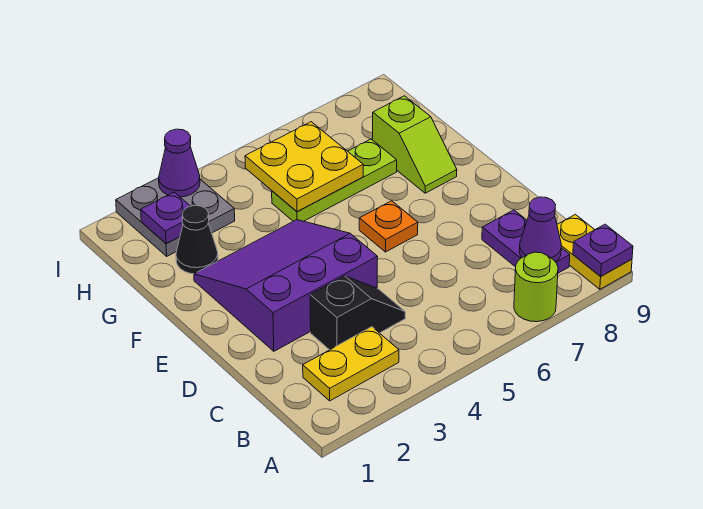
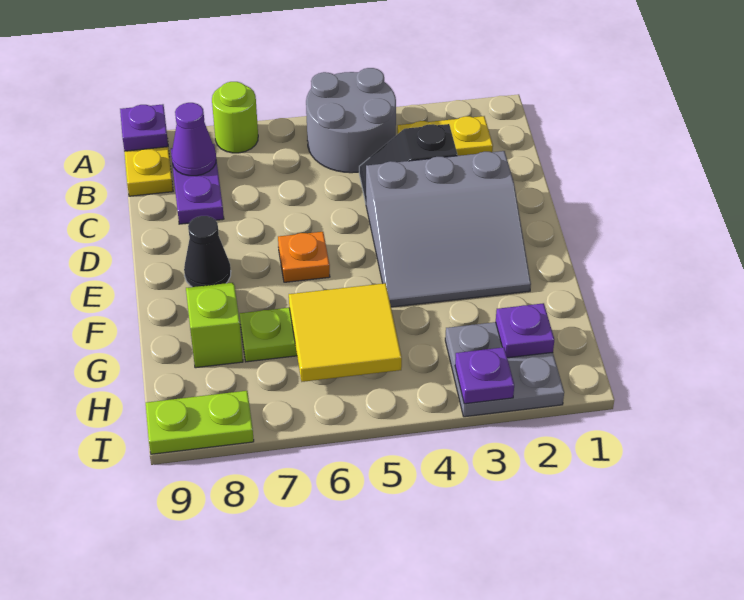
none -> grey round brick A4:B5 level 1
purple slope D2:F4 level 1 top D -> grey slope D2:F4 level 1 top D
black cone G2 level 1 -> black cone E8 level 1
yellow plate G5:H6 level 2 -> yellow tile G5:H6 level 2
purple cone I3 level 2 -> purple plate I3 level 2
none -> lime plate I8:I9 level 1

